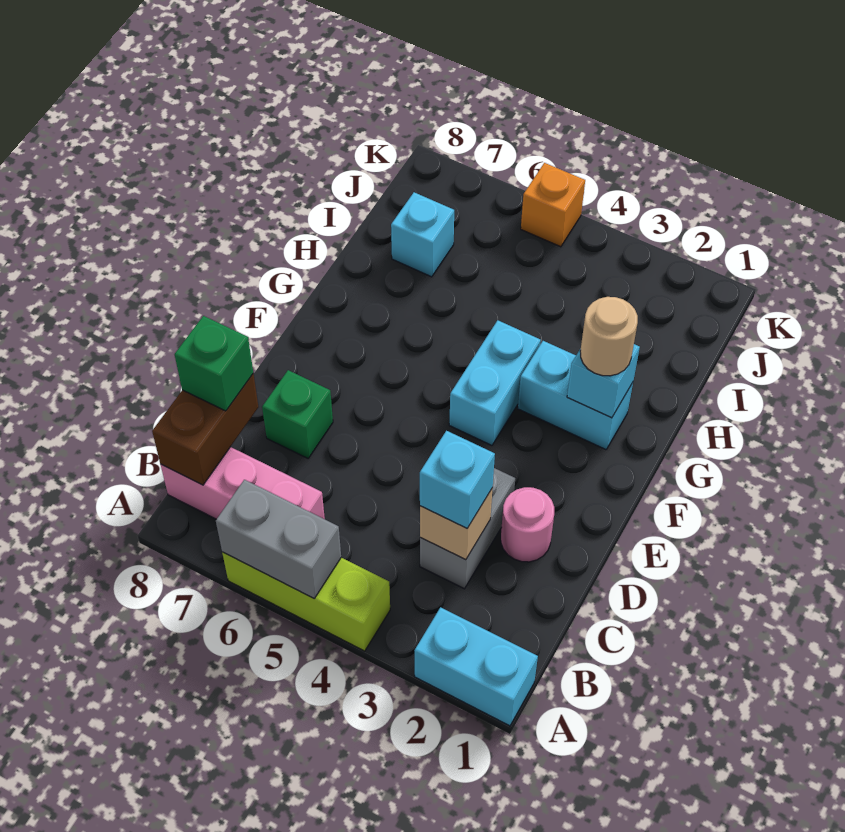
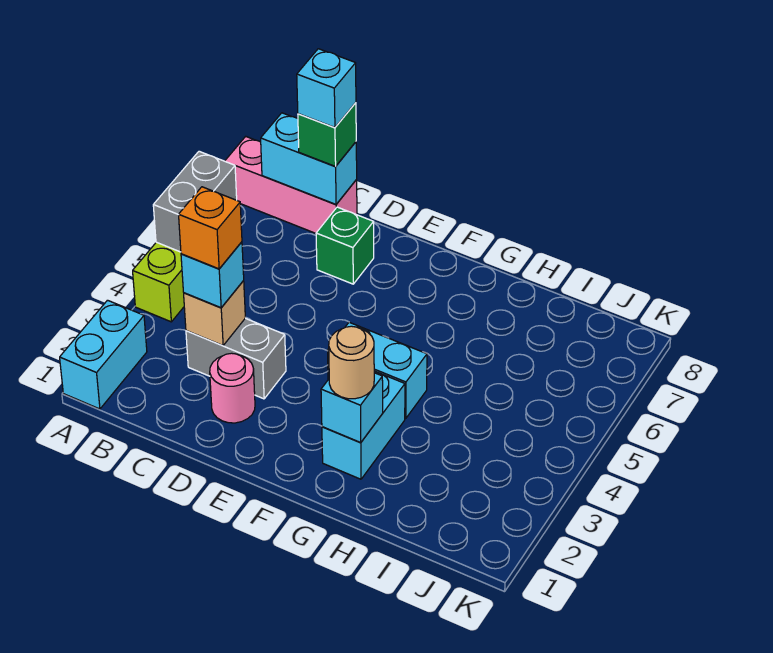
pink brick B6:B8 level 1 -> pink brick A8:C8 level 1
brown brick B8:C8 level 2 -> cyan brick B8:C8 level 2
cyan brick I7 level 1 -> cyan brick C8 level 4
orange brick K5 level 1 -> orange brick C3 level 4

